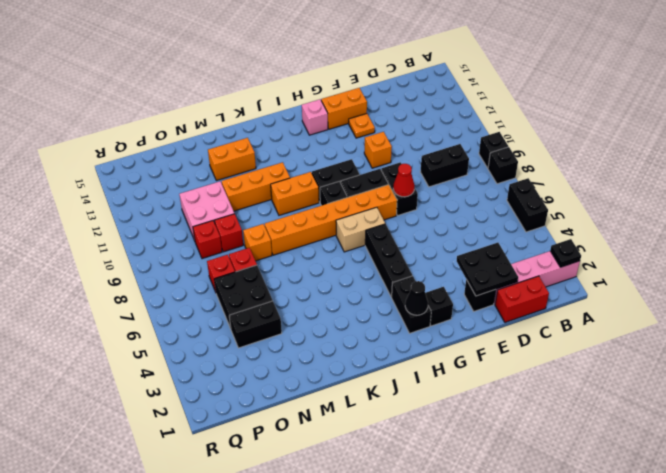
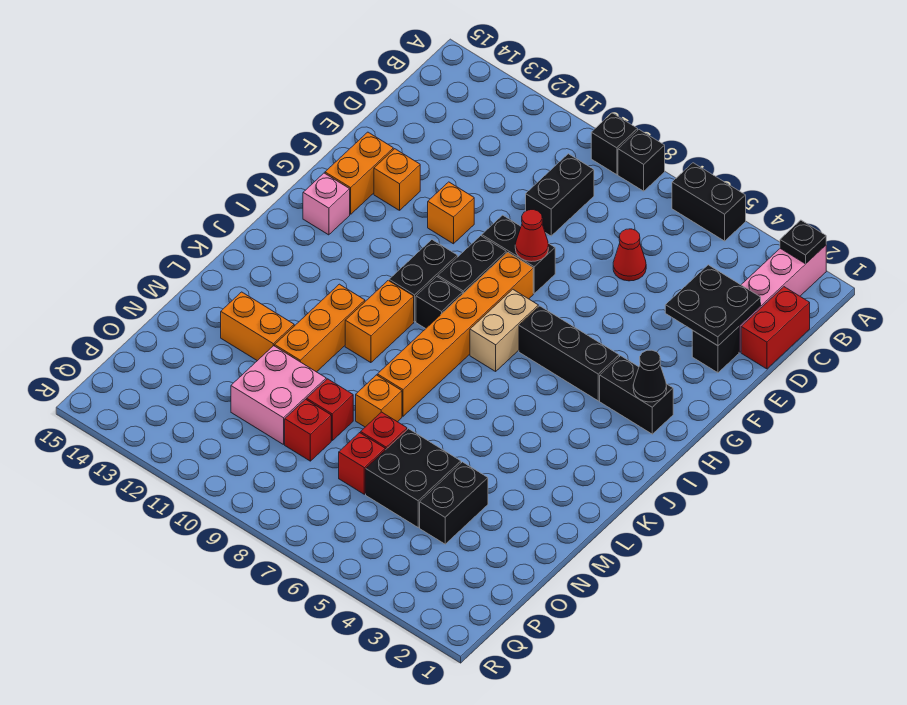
none -> red cone D6 level 1
orange plate F13 level 1 -> orange brick F13 level 1
black brick G2 level 1 -> none
orange brick L13:M13 level 1 -> orange brick M12:M13 level 1

